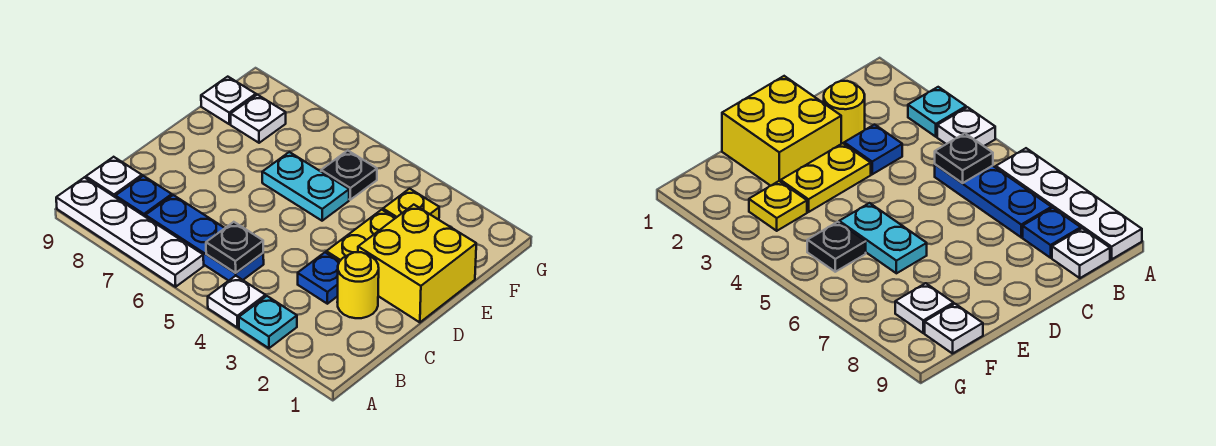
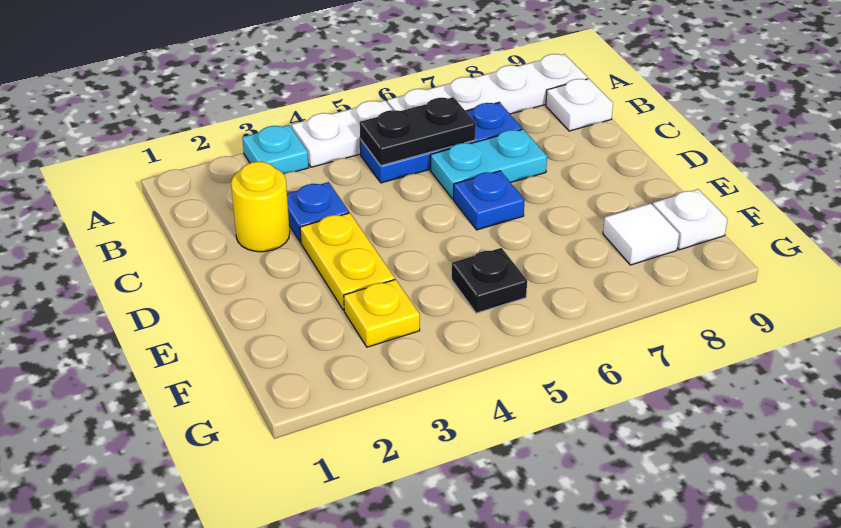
white plate A4 level 1 -> white plate A4:A5 level 1
black plate B5 level 2 -> black plate B5:B6 level 2
blue plate B8 level 1 -> blue plate D6 level 1
yellow brick D1:E2 level 1 -> none
cyan plate E5:E6 level 1 -> cyan plate C6:C7 level 1
white plate F8 level 1 -> white tile F8 level 1

